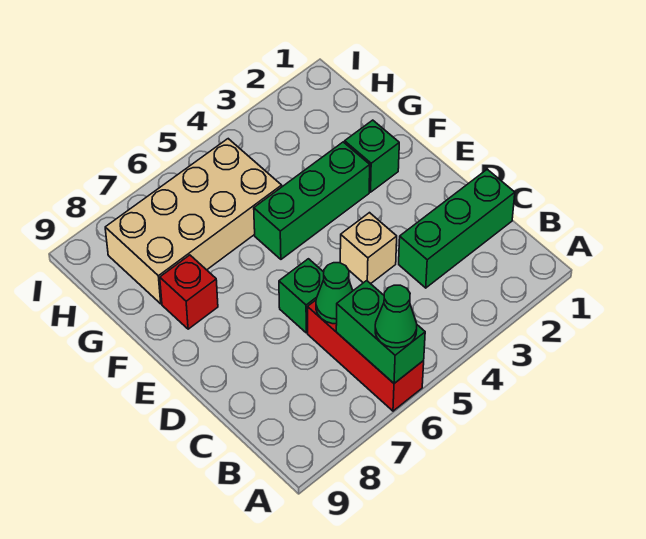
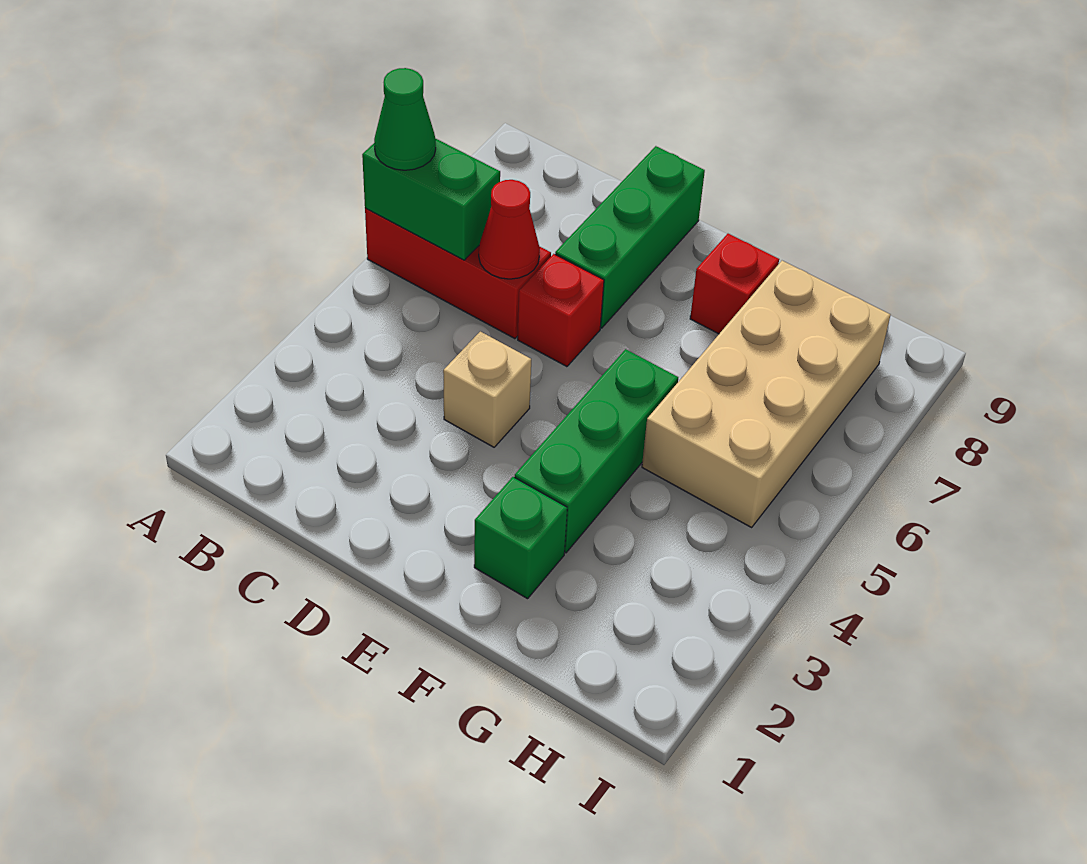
green brick C1:C3 level 1 -> green brick D7:D9 level 1
green cone C6 level 2 -> red cone C6 level 2
green brick D6 level 1 -> red brick D6 level 1

